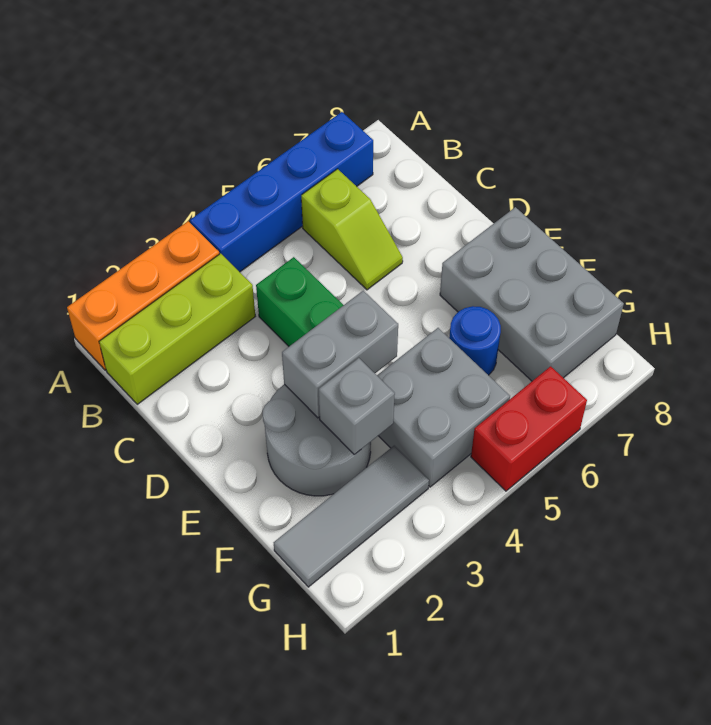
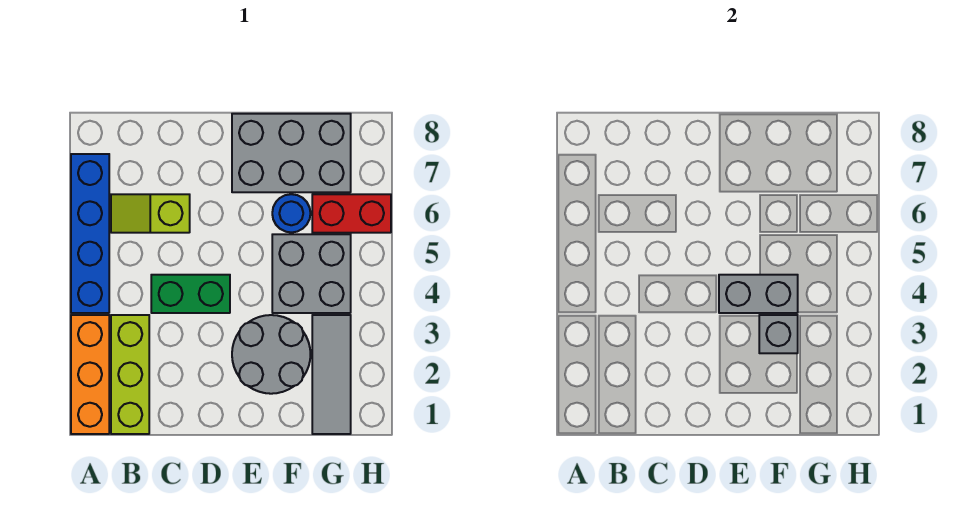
lime slope B6:C6 level 1 top B -> lime slope B6:C6 level 1 top C
grey brick E3:E4 level 2 -> grey brick E4:F4 level 2
red brick H5:H6 level 1 -> red brick G6:H6 level 1

